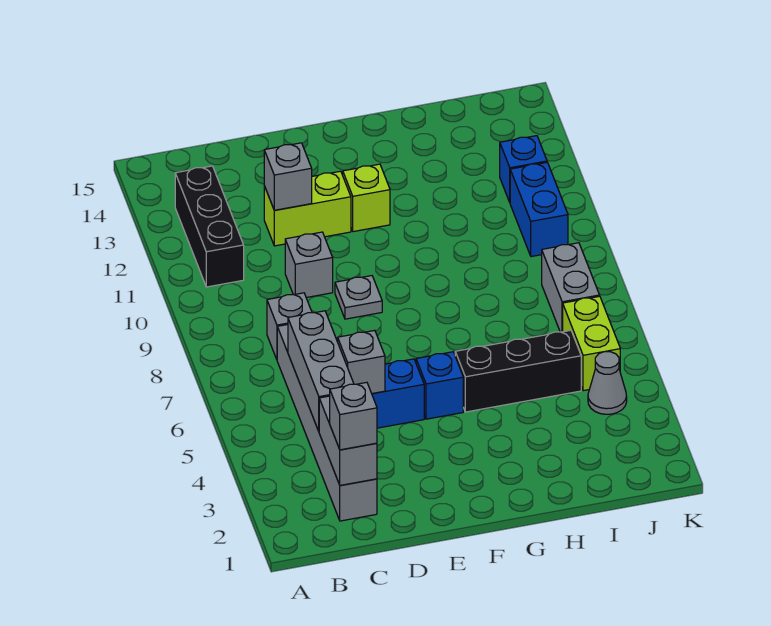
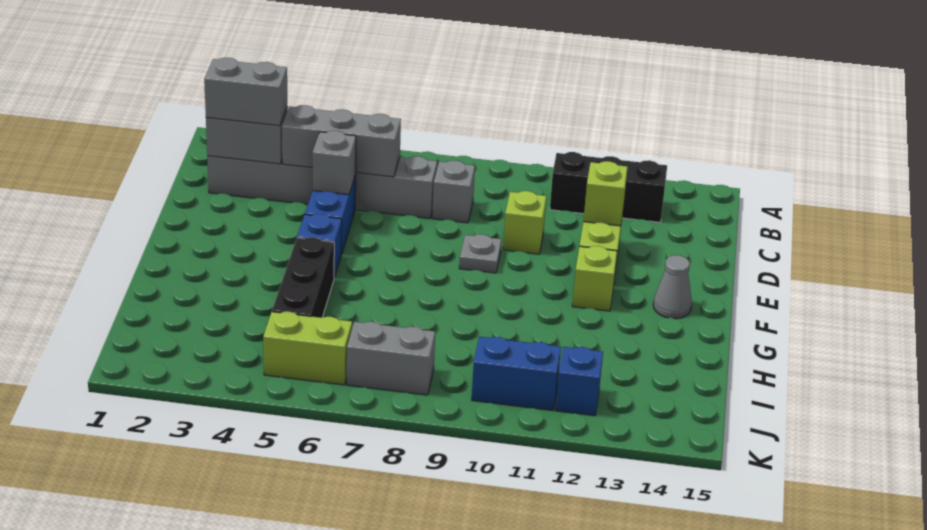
grey brick C2 level 3 -> grey brick C2:C3 level 3
grey brick D10 level 1 -> lime brick D10 level 1
grey brick D12 level 2 -> lime brick D12 level 2
grey cone J4 level 1 -> grey cone F14 level 1

